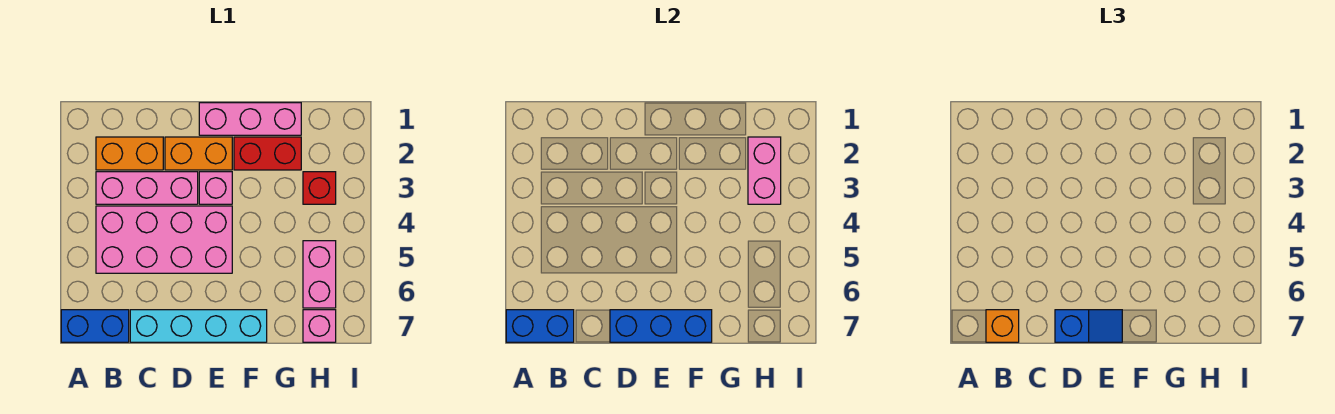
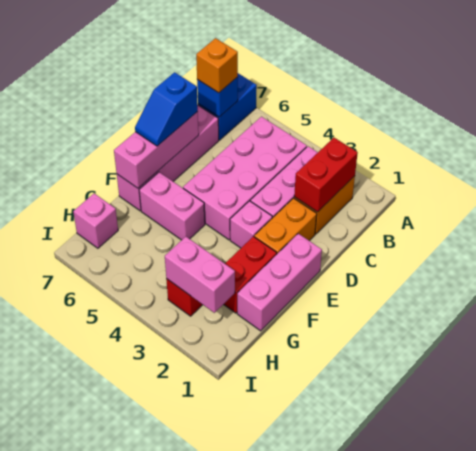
blue brick A7:B7 level 2 -> blue brick B7 level 2
none -> red brick B2:C2 level 2
cyan brick C7:F7 level 1 -> pink brick C7:F7 level 1
blue brick D7:F7 level 2 -> pink brick D7:F7 level 2
pink brick H5:H6 level 1 -> pink brick F5:F6 level 1

